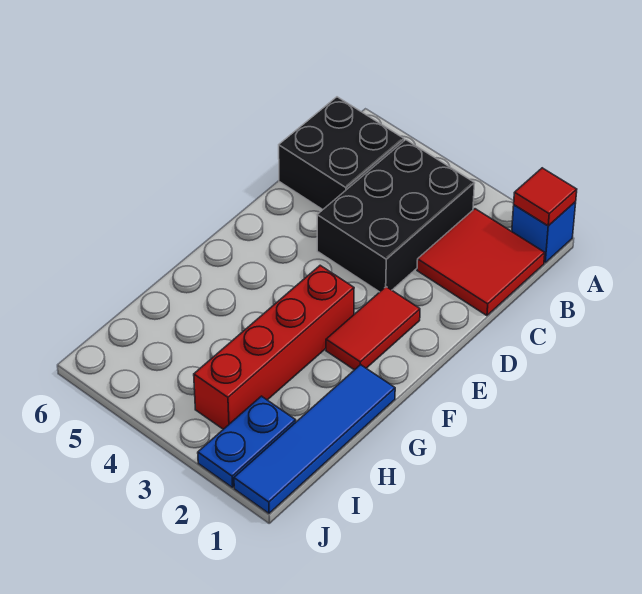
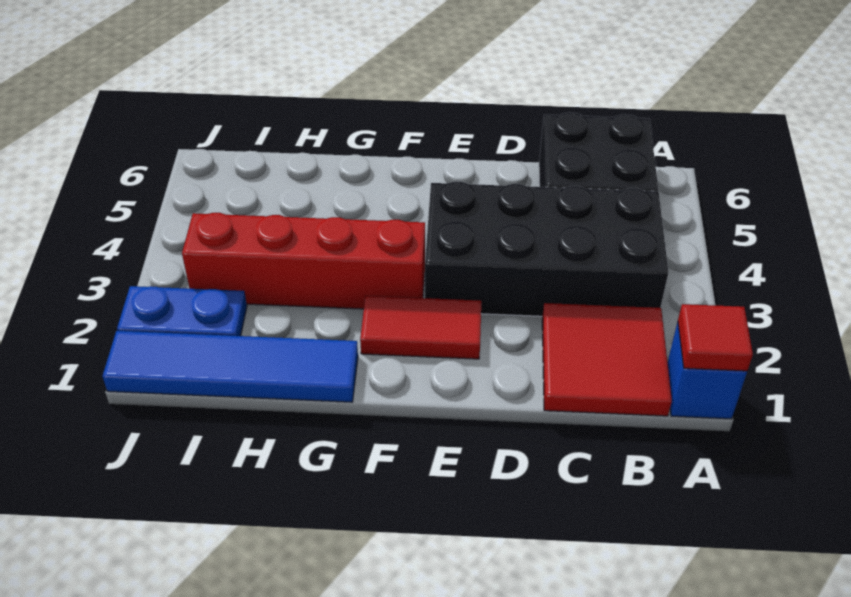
black brick B3:D4 level 1 -> black brick B3:E4 level 1

